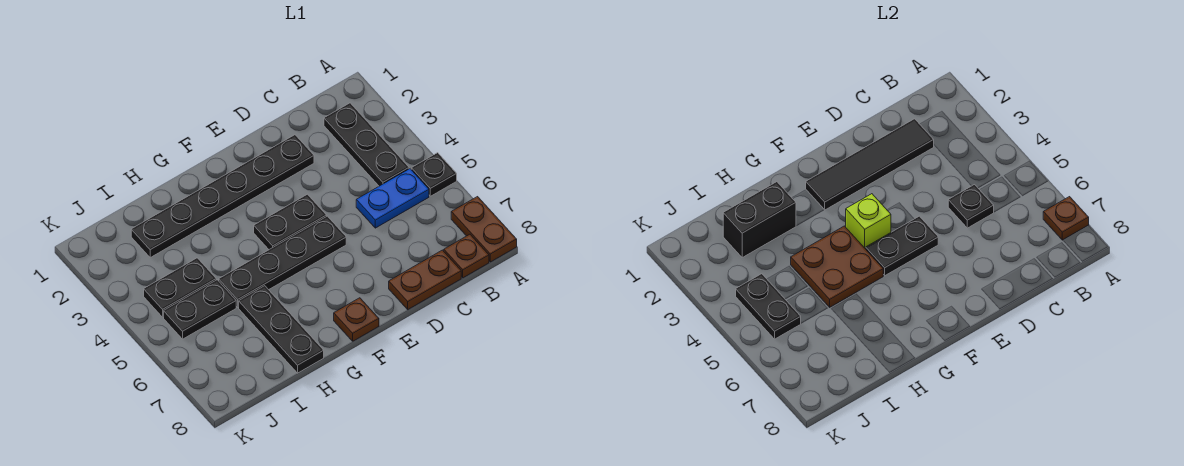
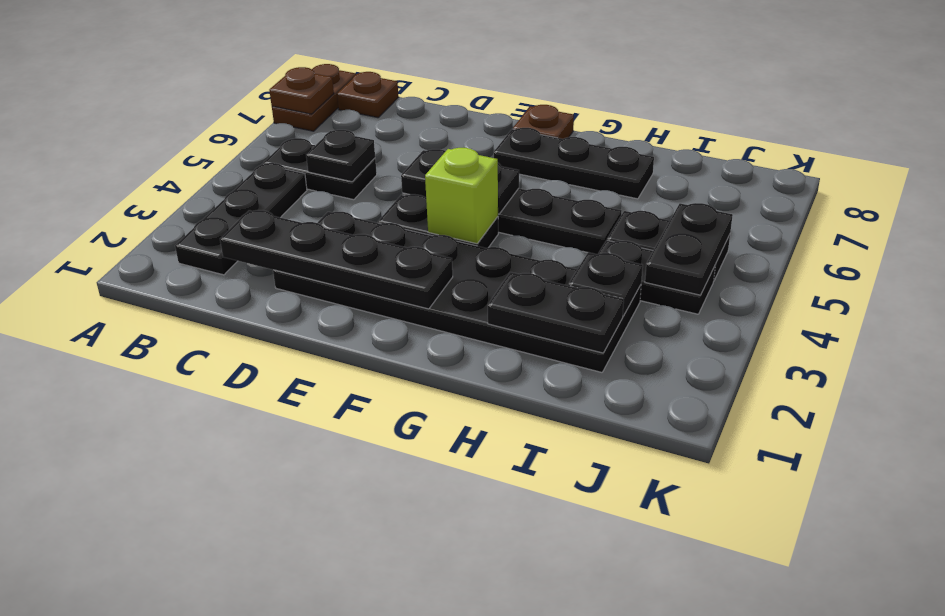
black plate A5 level 1 -> black plate I3 level 2
blue plate B5:C5 level 1 -> black plate B5:C5 level 1
black tile C2:F2 level 2 -> black plate C2:F2 level 2
brown plate C8:D8 level 1 -> none
black plate D2:I2 level 1 -> black plate D2:I3 level 1
brown plate G4:H5 level 2 -> none
black brick H2:I2 level 2 -> black plate H2:I2 level 2
black plate H6:H8 level 1 -> black plate F7:H7 level 1

